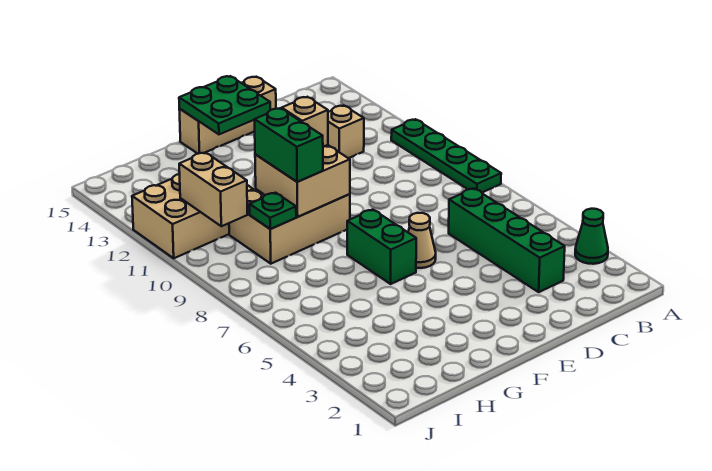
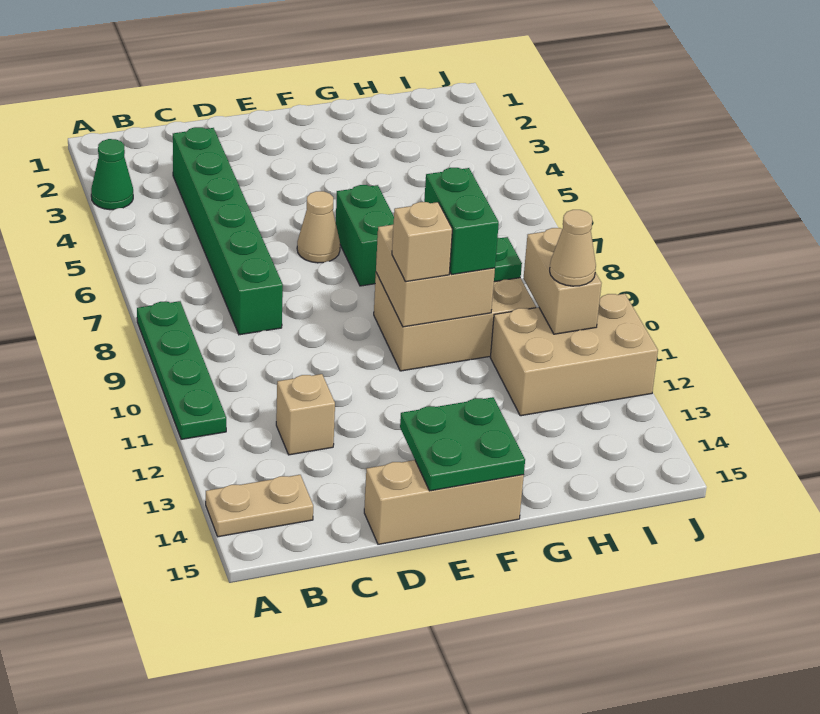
none -> tan plate A14:B14 level 1
green brick C3:C6 level 1 -> green brick C3:C8 level 1
none -> tan cone I11 level 3

